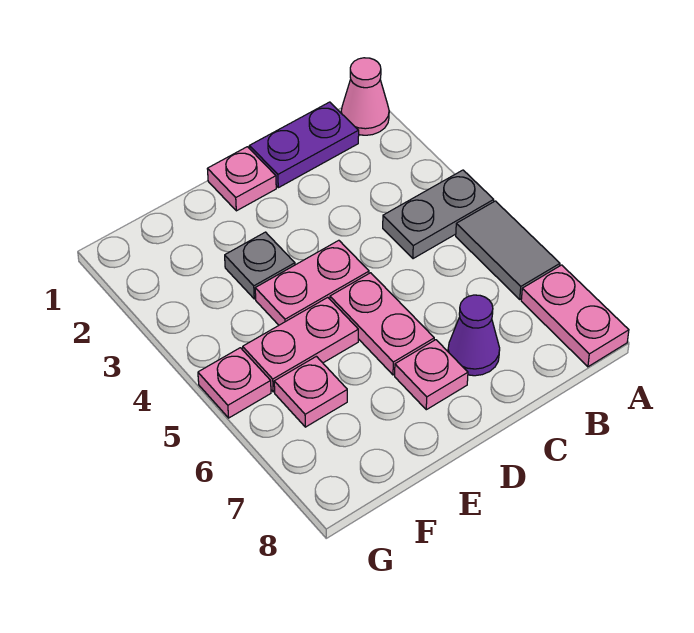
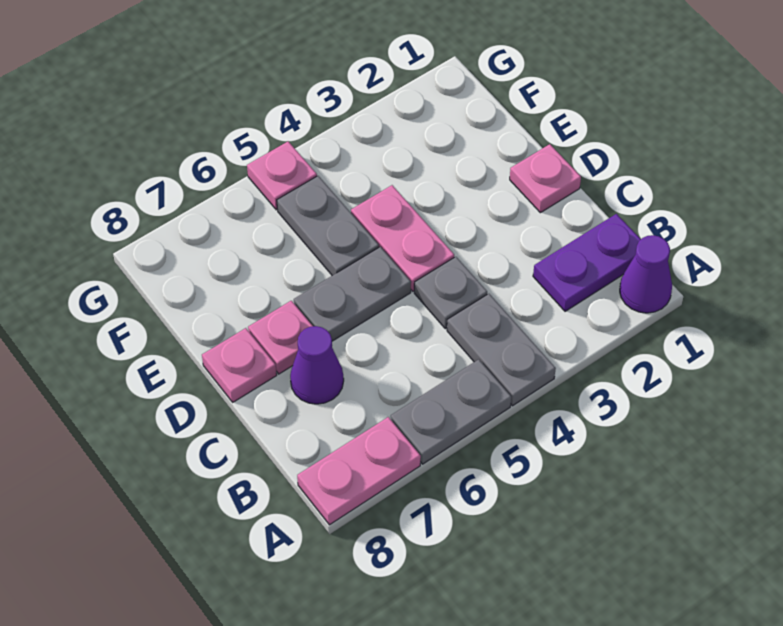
pink cone A1 level 1 -> purple cone A1 level 1
grey tile A5:A6 level 1 -> grey plate A5:A6 level 1
purple plate B1:C1 level 1 -> purple plate B1:B2 level 1
pink plate D5:D6 level 1 -> grey plate D5:D6 level 1
grey plate E3 level 1 -> grey plate C4 level 1
pink plate E5:F5 level 1 -> grey plate E5:F5 level 1
pink plate F6 level 1 -> pink plate D8 level 1

